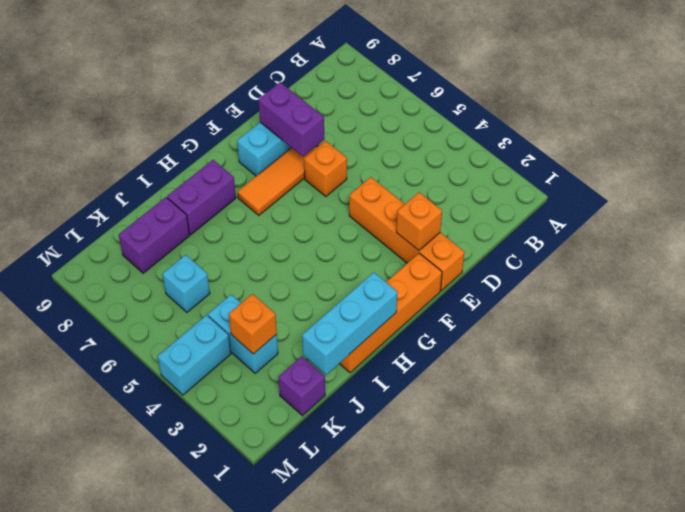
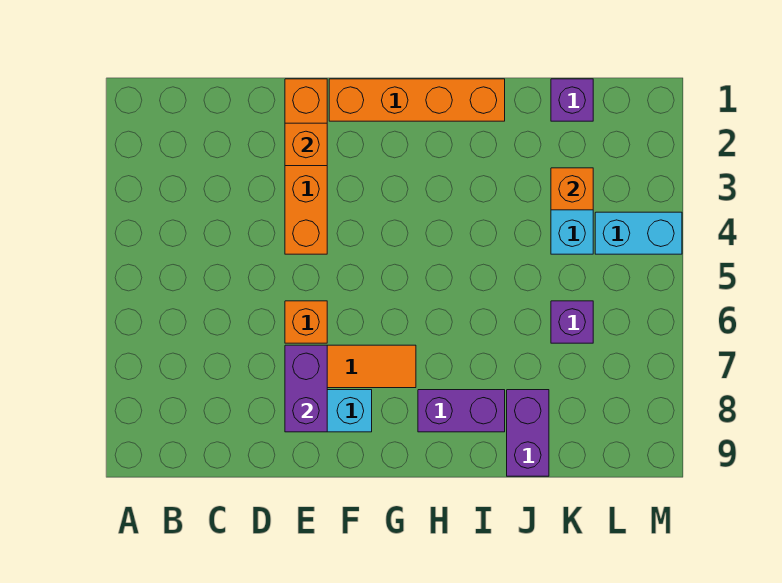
cyan brick H1:J1 level 2 -> none
purple brick J8:K8 level 1 -> purple brick J8:J9 level 1
cyan brick K6 level 1 -> purple brick K6 level 1

